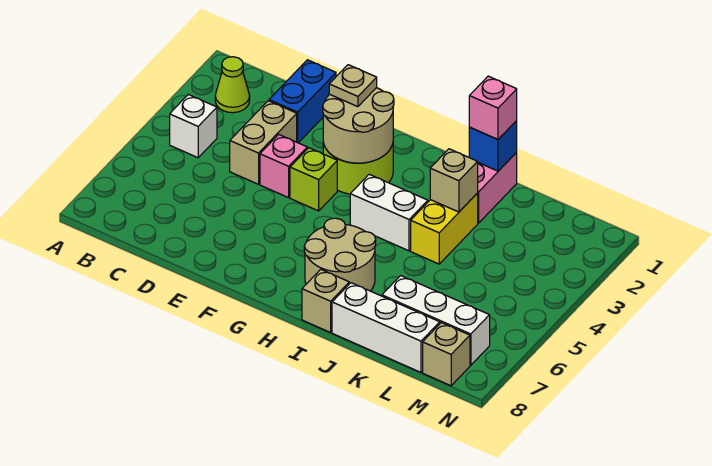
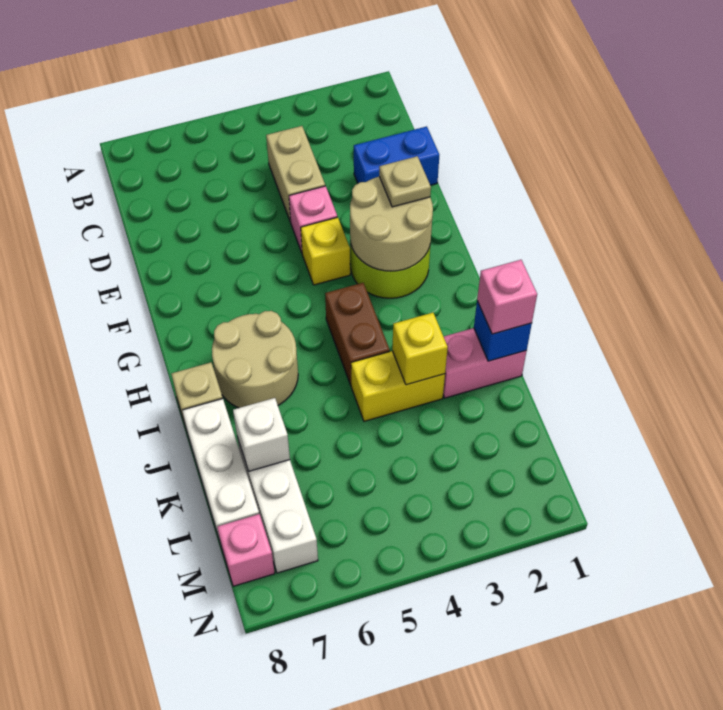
lime cone B2 level 1 -> none
white brick B4 level 1 -> white brick K7 level 2
tan brick D3:D4 level 1 -> tan brick C4:D4 level 1
lime brick F4 level 1 -> yellow brick F4 level 1
white brick H4:I4 level 1 -> brown brick H4:I4 level 1
tan brick J3 level 2 -> yellow brick J3 level 2
tan brick M8 level 1 -> pink brick M8 level 1

